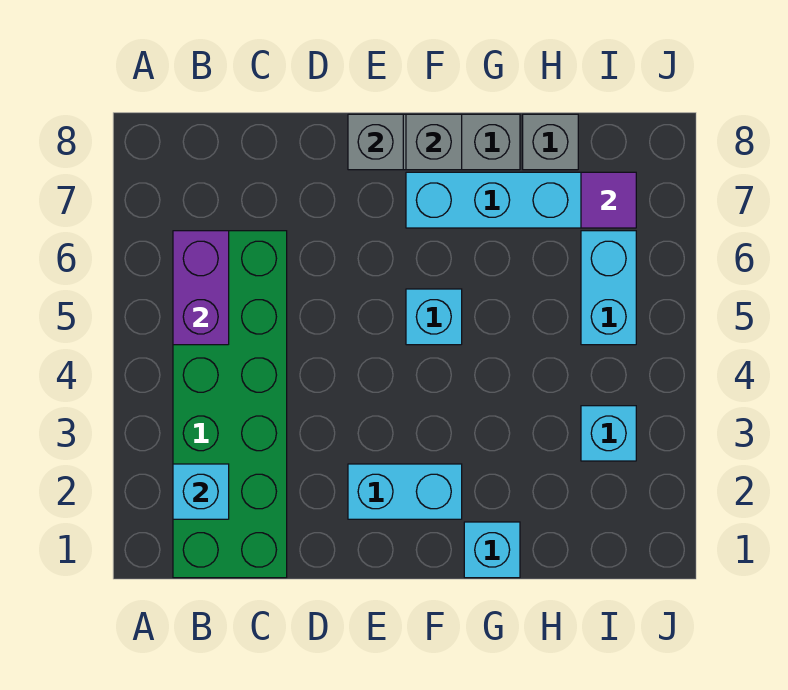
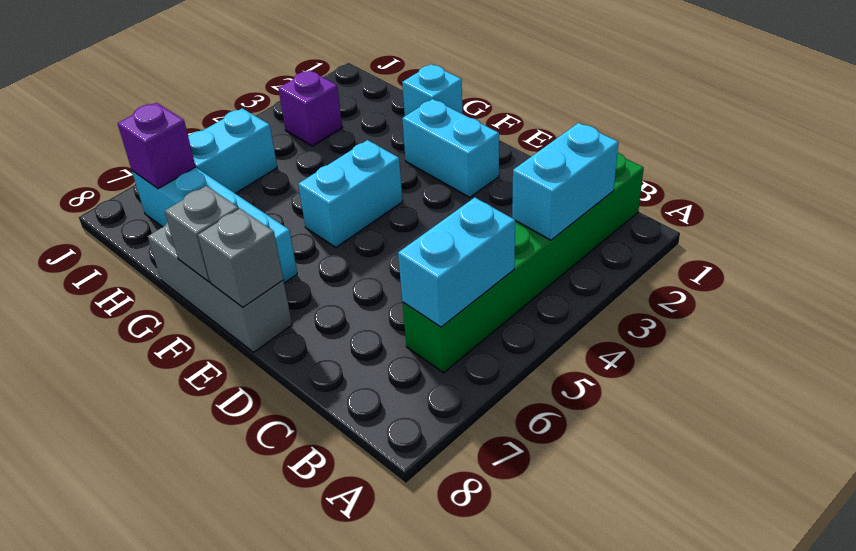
green brick B1:C6 level 1 -> green brick B1:B6 level 1
cyan brick B2 level 2 -> cyan brick B2:B3 level 2
purple brick B5:B6 level 2 -> cyan brick B5:B6 level 2
cyan brick F5 level 1 -> cyan brick F4:F5 level 1
grey brick H8 level 1 -> none
cyan brick I3 level 1 -> purple brick I3 level 1
purple tile I7 level 2 -> purple brick I7 level 2

